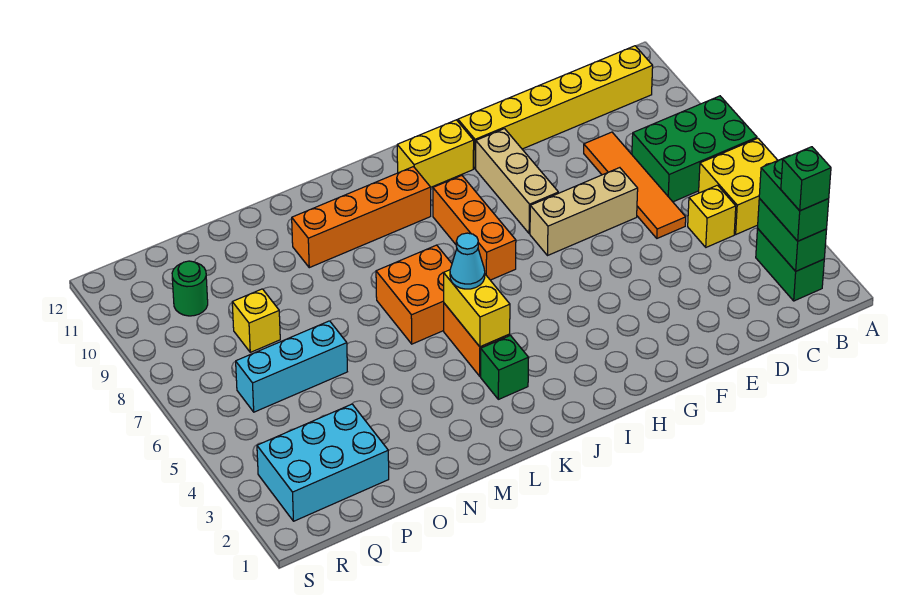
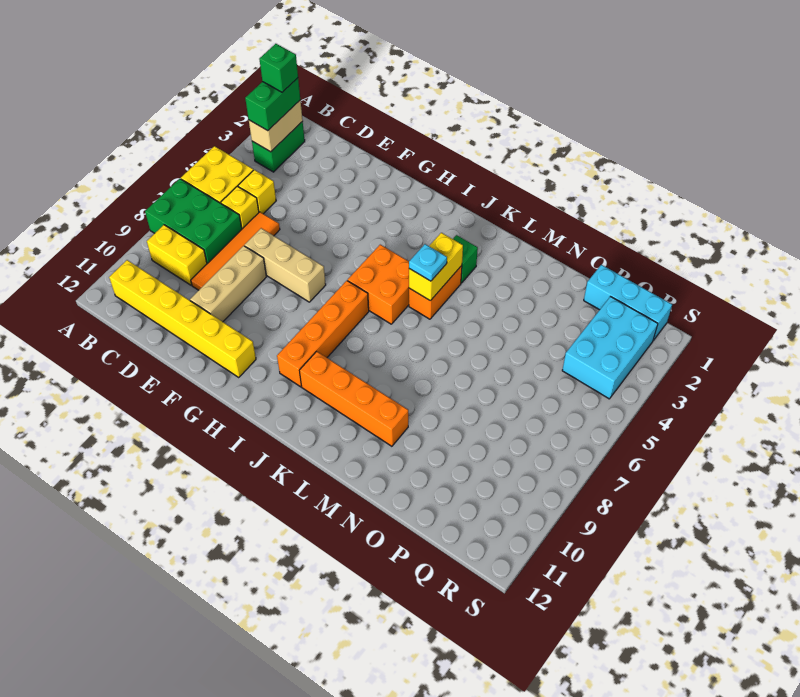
green brick B2:B3 level 2 -> tan brick B2:B3 level 2
tan brick G8:G10 level 1 -> tan brick E8:E10 level 1
yellow brick H11:I11 level 1 -> yellow brick B9:C9 level 1
orange brick I7:I9 level 1 -> orange brick I7:I10 level 1
cyan cone K5 level 3 -> cyan plate K5 level 3
orange brick K6:L7 level 1 -> orange brick I5:J6 level 1
cyan brick O6:Q6 level 1 -> cyan brick P1:R1 level 1
cyan brick P2:R3 level 1 -> cyan brick Q2:R4 level 1
yellow brick P8 level 1 -> yellow brick C6 level 1
green round brick Q10 level 1 -> none

